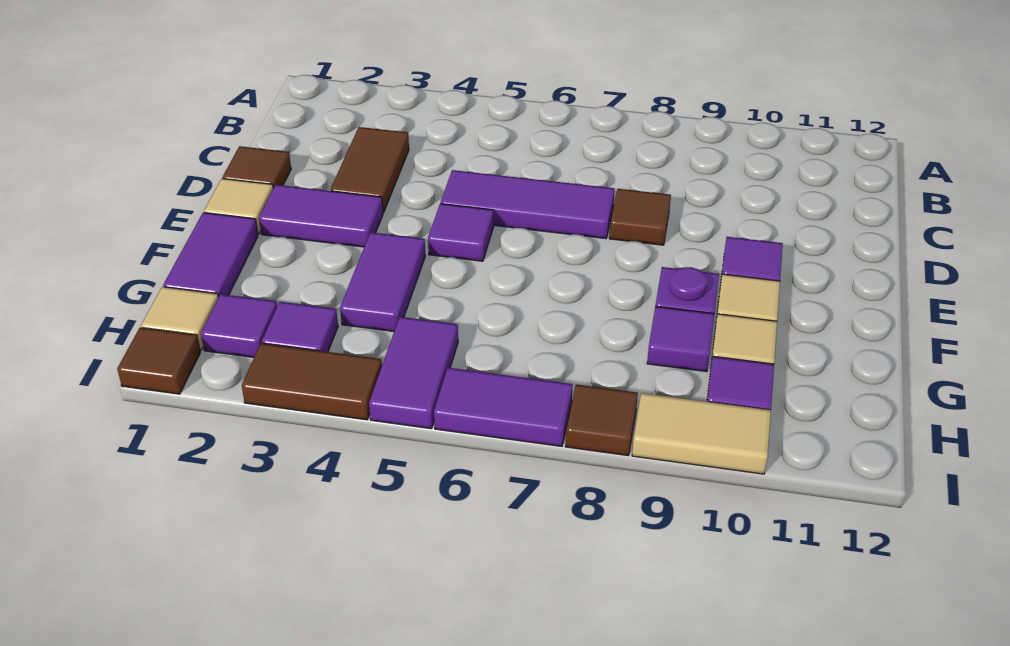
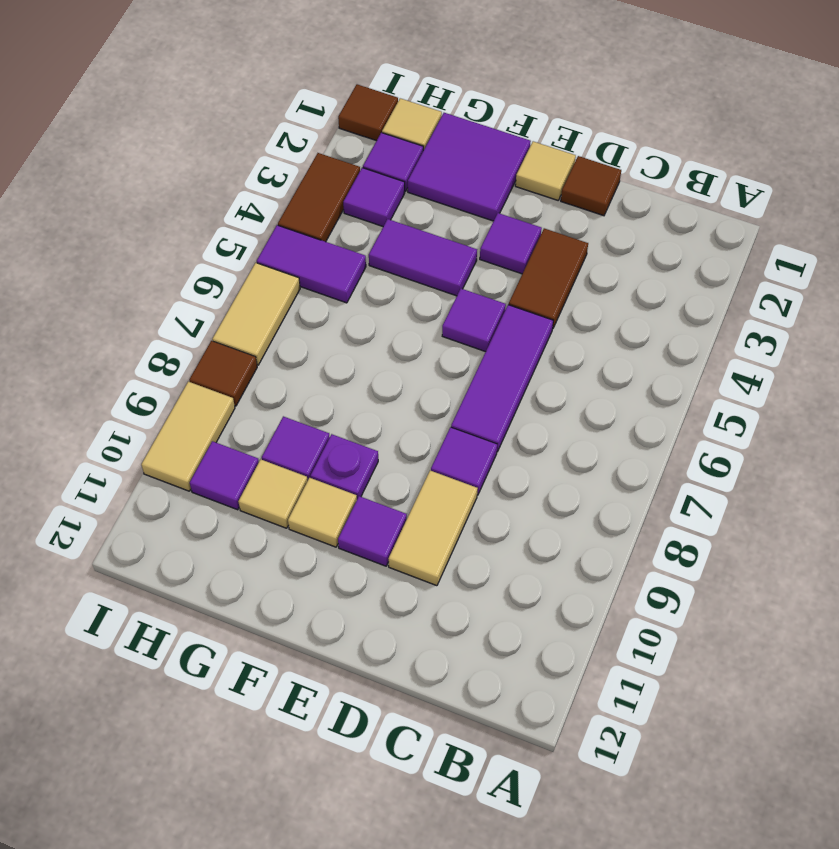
brown tile C3:D3 level 1 -> brown tile D3:D4 level 1
brown tile D8 level 1 -> purple tile D8 level 1
none -> tan tile D9:D10 level 1
purple tile E2:E3 level 1 -> purple tile E3 level 1
purple tile F1:G1 level 1 -> purple tile F1:G2 level 1
purple tile I6:I7 level 1 -> tan tile I6:I7 level 1

